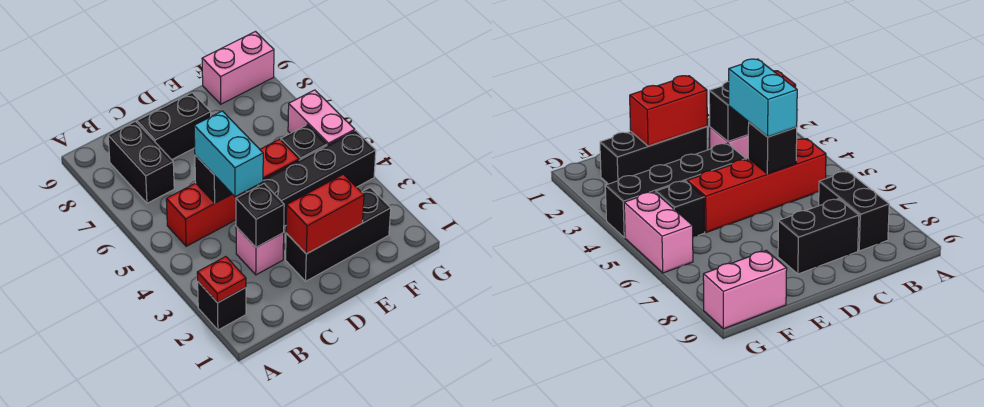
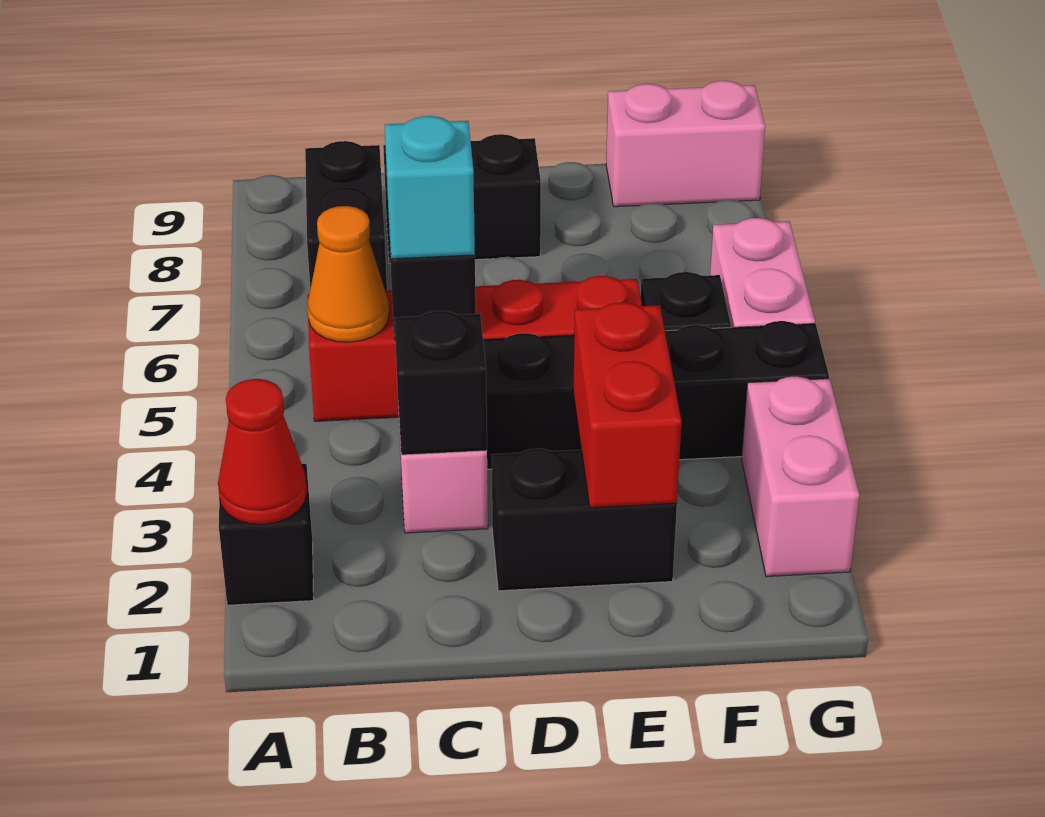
red plate A2 level 2 -> red cone A2 level 2
none -> orange cone B5 level 2
cyan brick C4:C5 level 3 -> cyan brick C5 level 3
black brick D2:F2 level 1 -> black brick D2:E2 level 1
red brick D2:E2 level 2 -> red brick E2:E3 level 2
none -> pink brick G2:G3 level 1

